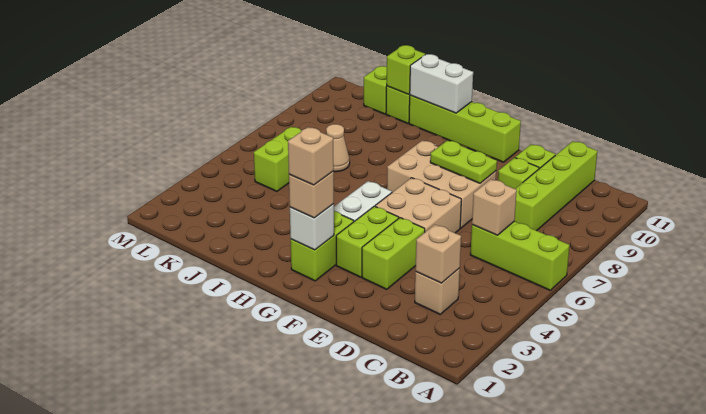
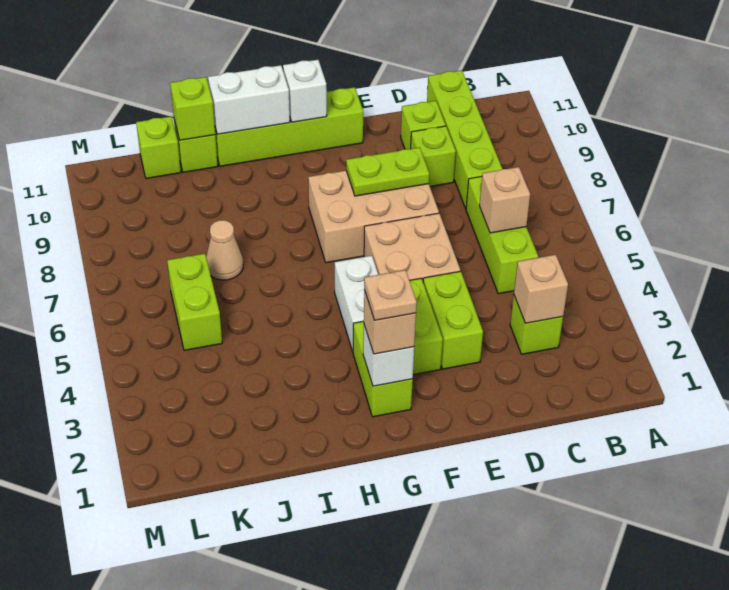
lime brick A6:C6 level 1 -> lime brick C5:C7 level 1
tan brick C3 level 1 -> lime brick C3 level 1
tan brick G2 level 4 -> tan plate G2 level 4
none -> white brick G11 level 2

